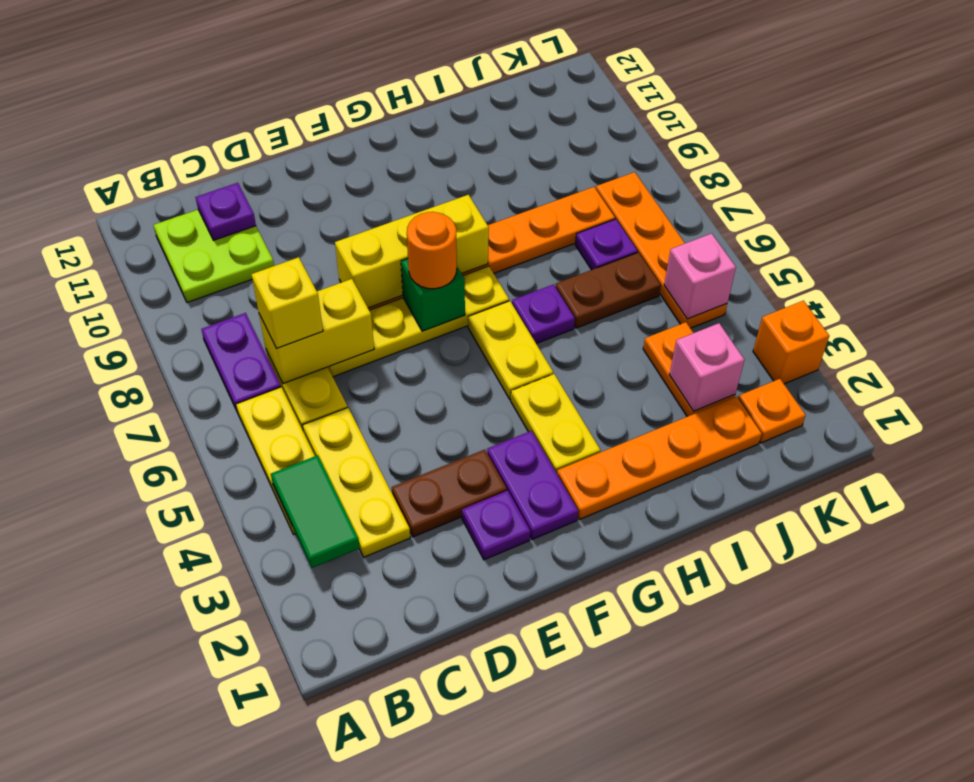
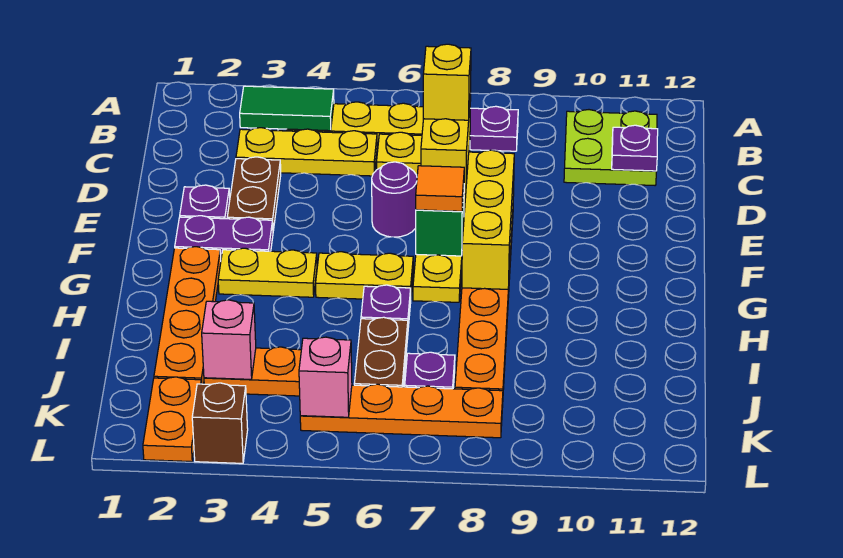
none -> purple round brick E6 level 1
orange round brick F7 level 3 -> orange tile F7 level 3
orange plate K2 level 1 -> orange plate K2:L2 level 1
orange brick L3 level 1 -> brown brick L3 level 1

